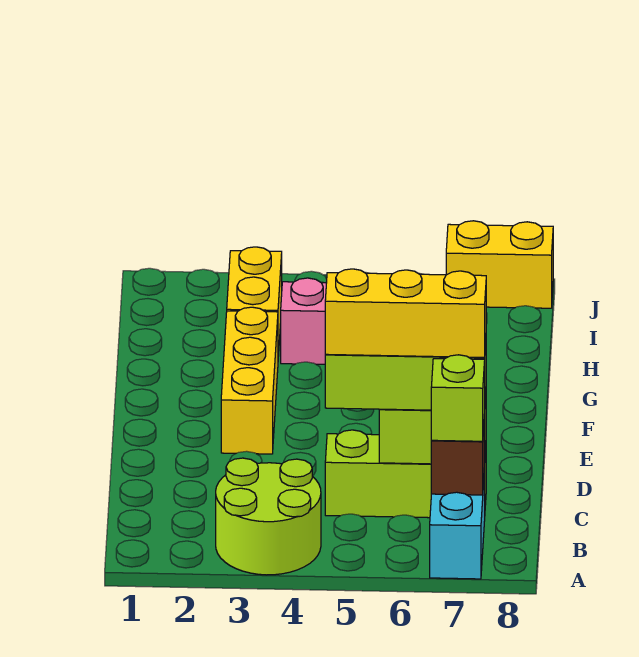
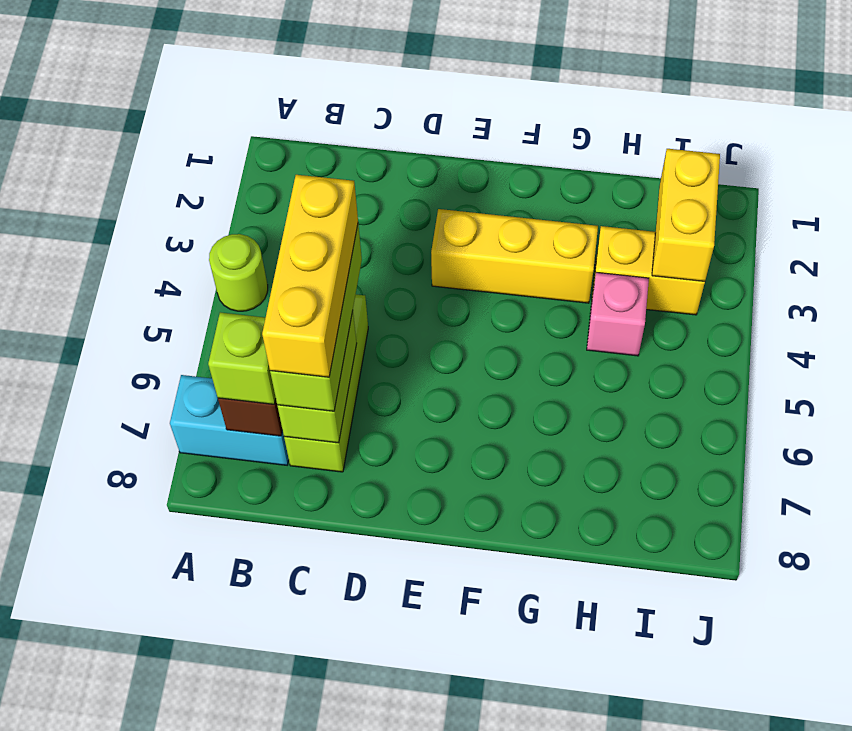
lime round brick A3:B4 level 1 -> lime round brick A4 level 1
yellow brick J7:J8 level 1 -> yellow brick I2:I3 level 2

